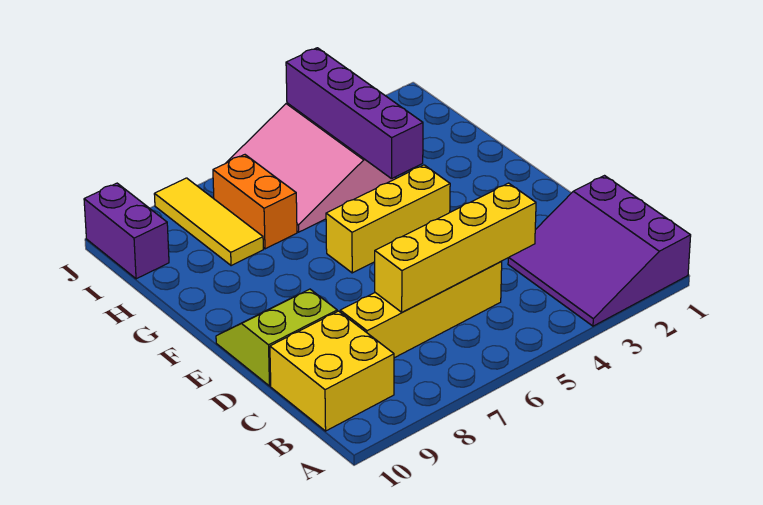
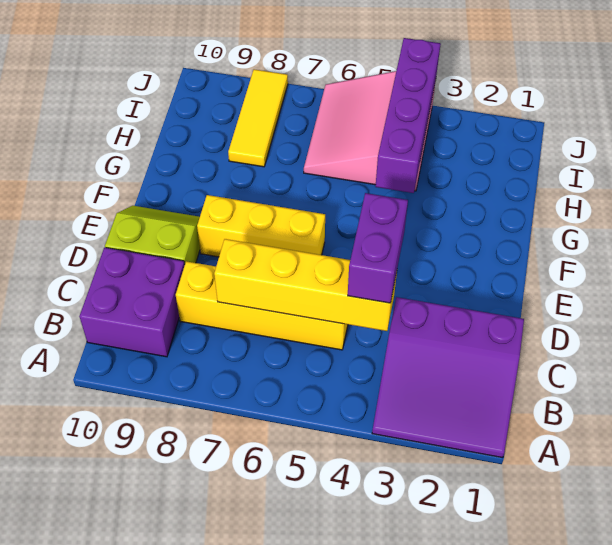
purple slope A1:C3 level 1 top 1 -> purple slope A1:C3 level 1 top C
yellow brick B9:C10 level 1 -> purple brick B9:C10 level 1
yellow brick F4:F6 level 1 -> yellow brick E6:E8 level 1
orange brick H7:I7 level 1 -> none
purple brick I10:J10 level 1 -> purple brick C4:D4 level 3

